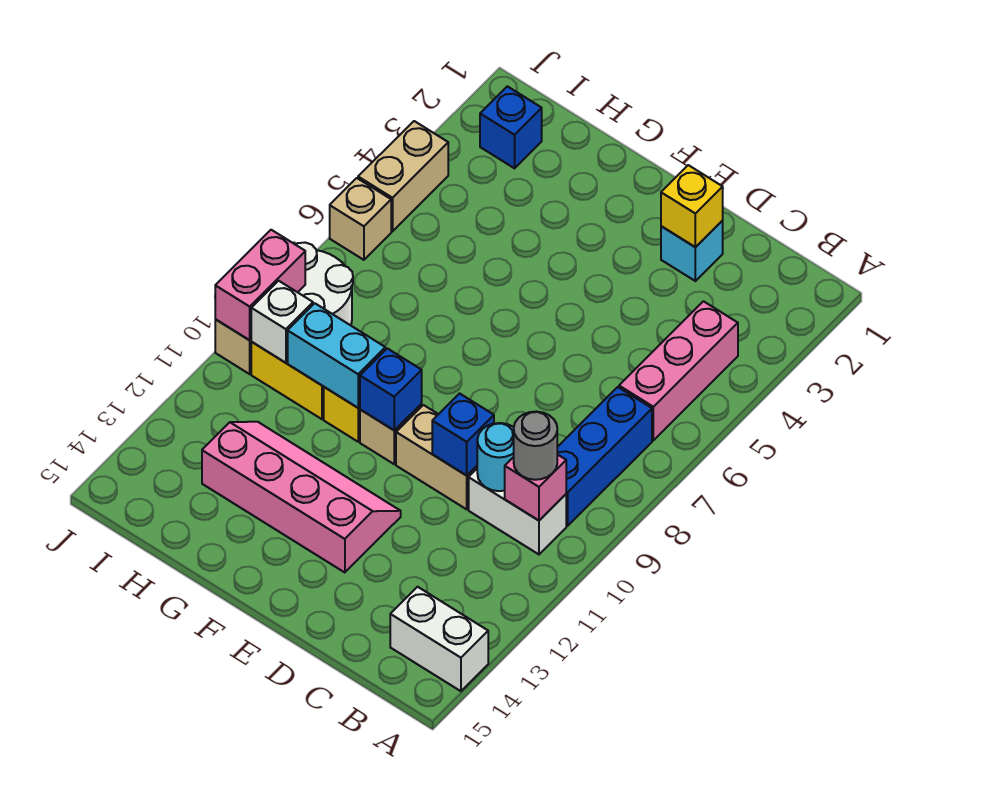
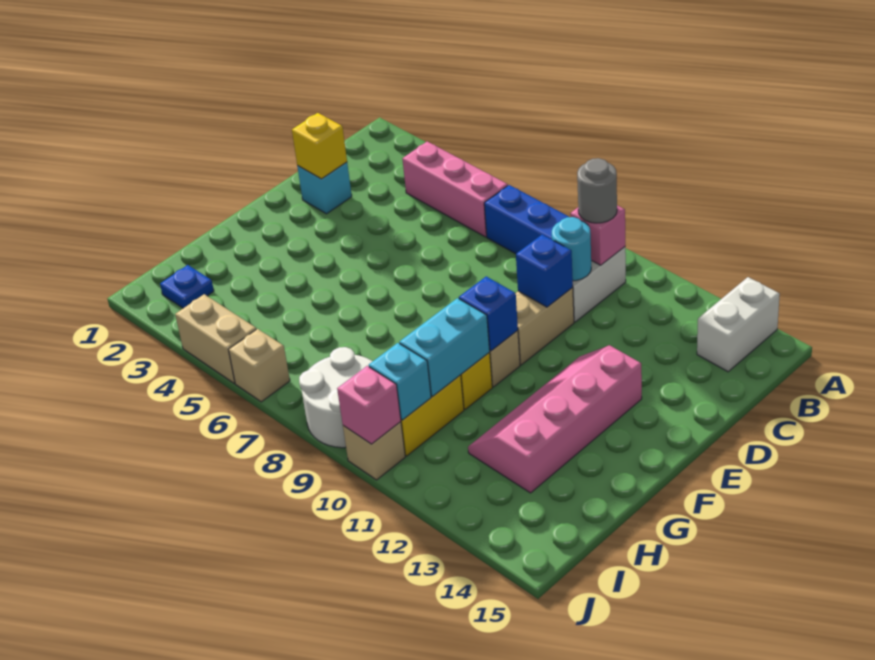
blue brick I2 level 1 -> blue plate I2 level 1
white brick I10 level 2 -> cyan brick I10 level 2
pink brick J9:J10 level 2 -> pink brick J10 level 2

